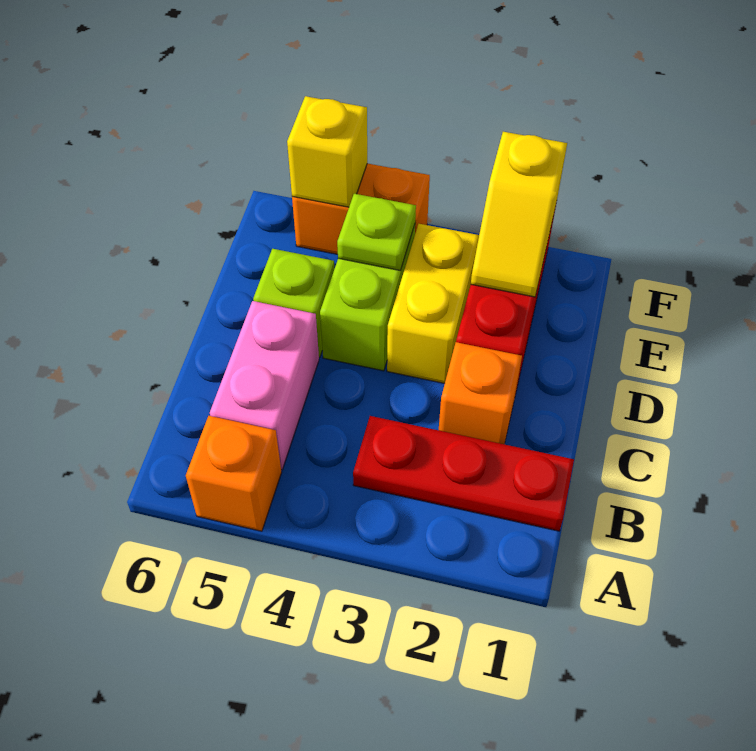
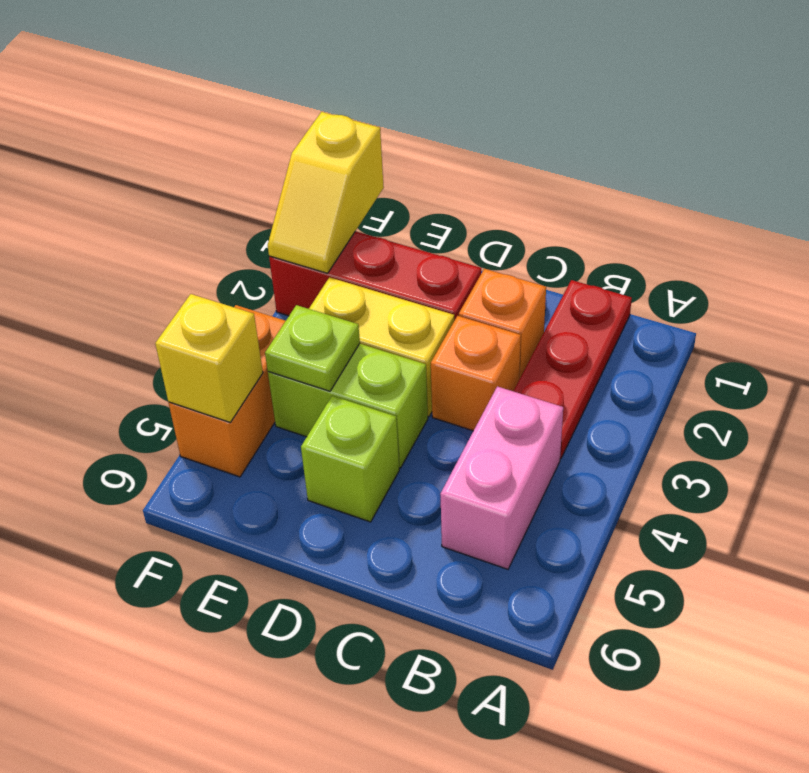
orange brick A5 level 1 -> orange brick C3 level 1
pink brick B5:C5 level 1 -> pink brick B4:B5 level 1
yellow slope E2:F2 level 2 top F -> yellow slope F1:F2 level 2 top 1

